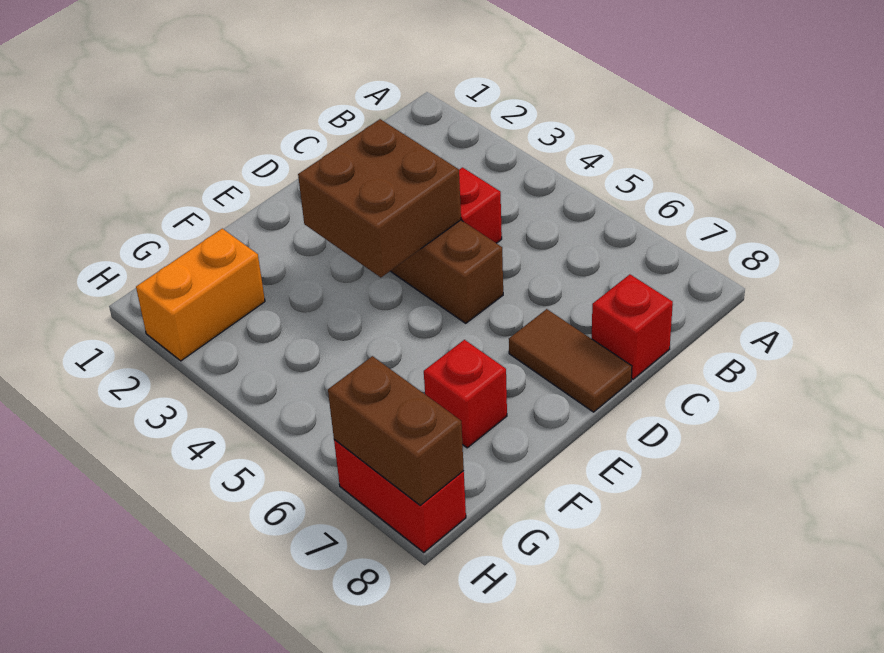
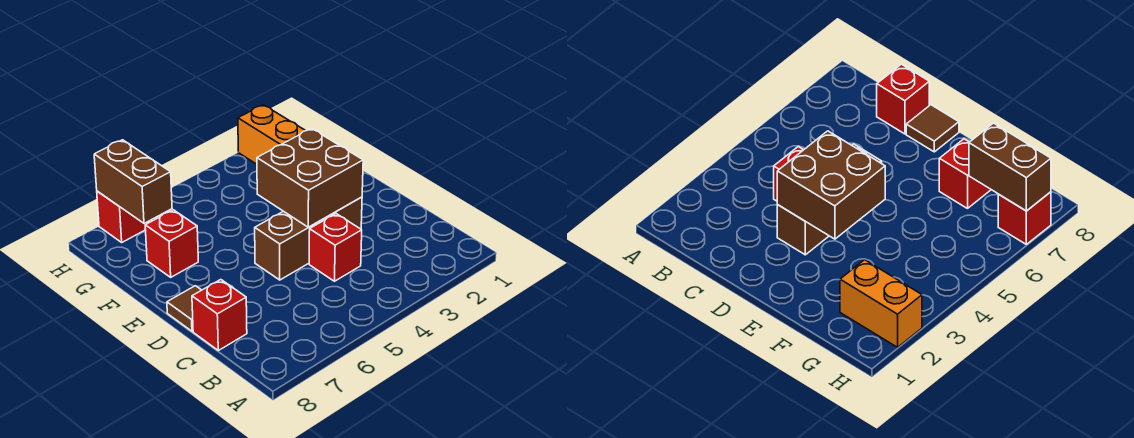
brown tile D7:D8 level 1 -> brown tile D8 level 1
red brick H7:H8 level 1 -> red brick H7 level 1
brown brick H7:H8 level 2 -> brown brick G7:H7 level 2

